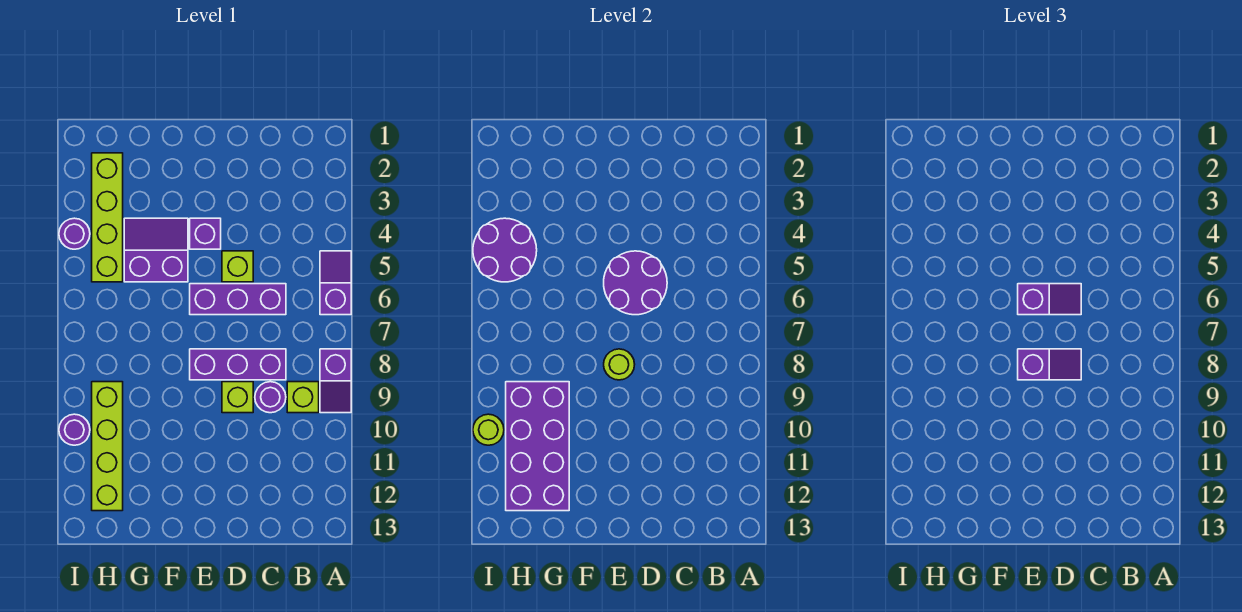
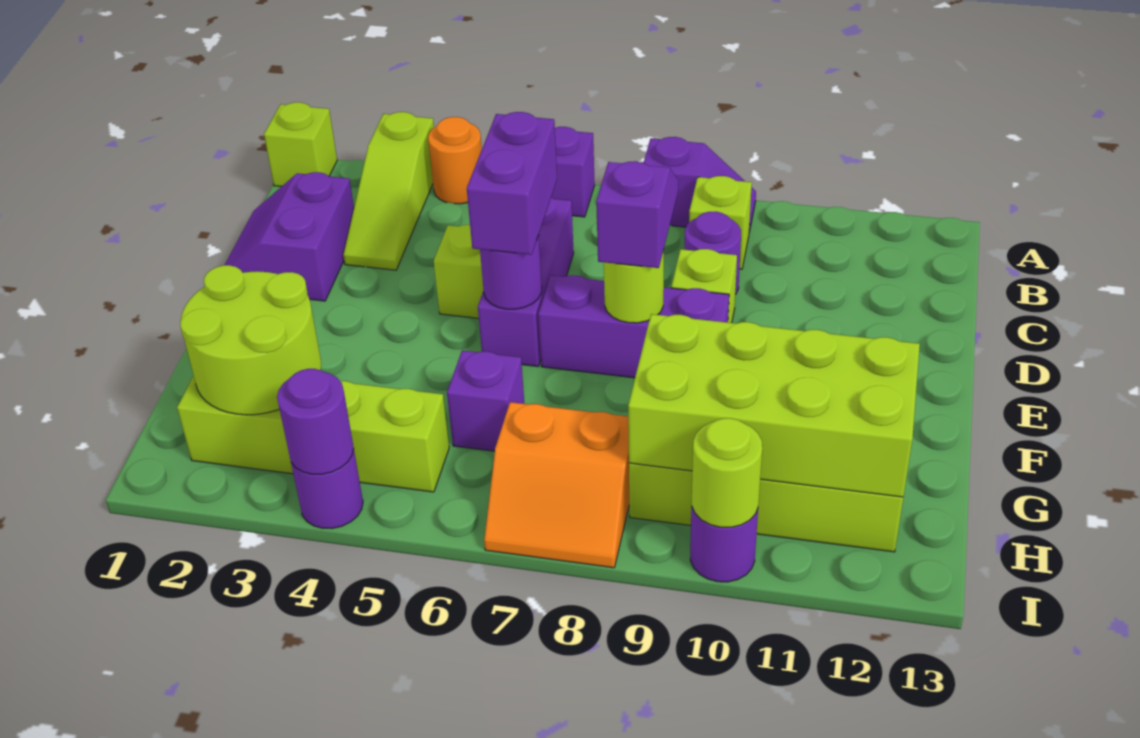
none -> lime brick A1 level 1
none -> lime slope A3:C3 level 1 top A
none -> orange round brick A4 level 1
purple brick C8:E8 level 1 -> purple brick E7:E9 level 1
purple round brick D5:E6 level 2 -> purple round brick E6 level 2
purple slope D6:E6 level 3 top E -> purple brick D6:E6 level 3
purple brick E4 level 1 -> purple brick G6 level 1
purple slope F4:G5 level 1 top 5 -> purple slope C1:D2 level 1 top 2
none -> lime round brick G2:H3 level 2
purple brick G9:H12 level 2 -> lime brick G9:H12 level 2
purple round brick H4:I5 level 2 -> purple round brick I4 level 2
none -> orange slope H7:I8 level 1 top H

